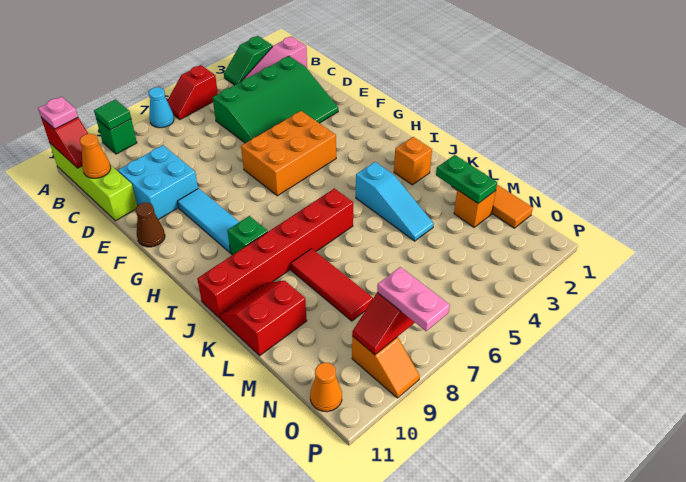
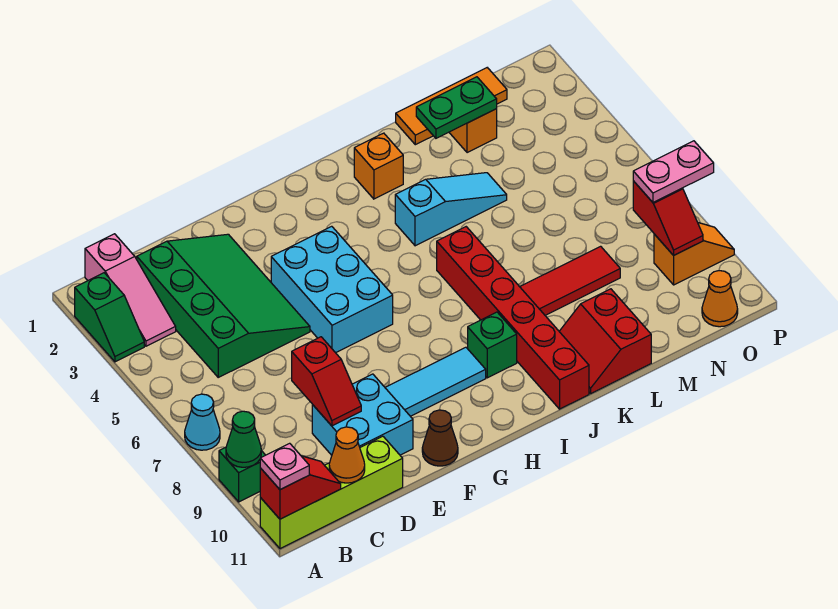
red slope A5:A6 level 1 top 5 -> red slope D8:D9 level 2 top 8
green tile A9 level 2 -> green cone A9 level 2
orange brick F4:G6 level 1 -> cyan brick F4:G6 level 1

